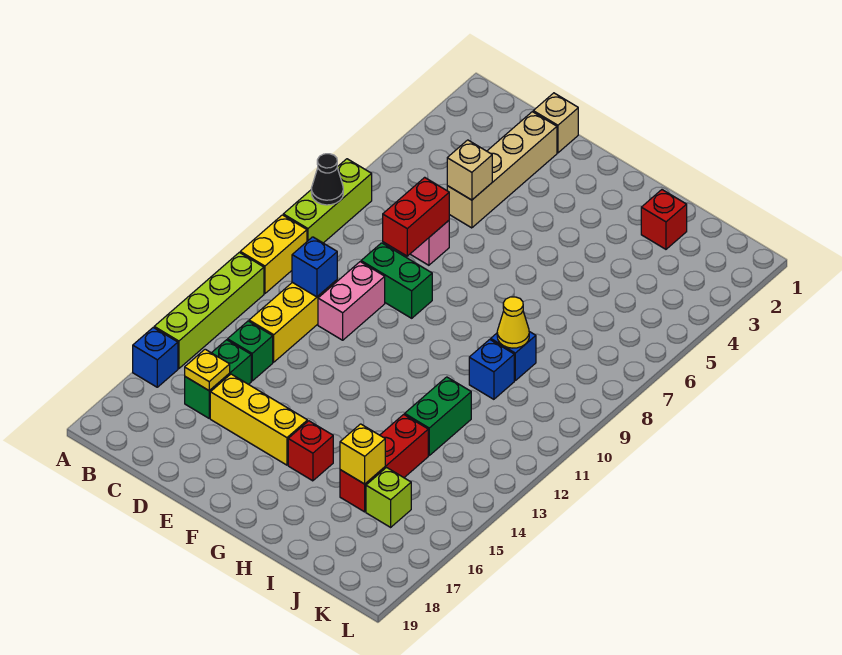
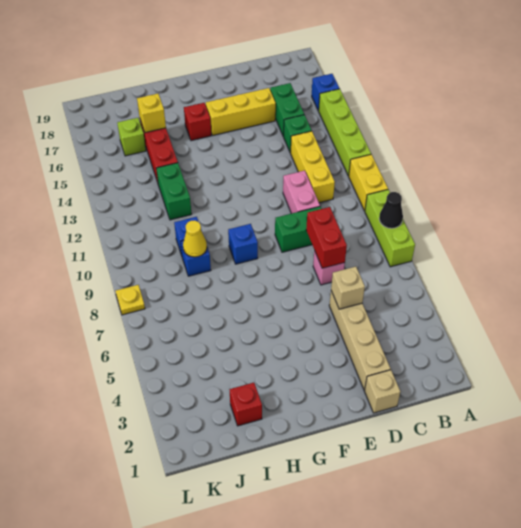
blue brick C11 level 2 -> blue brick G9 level 1
yellow plate C16 level 2 -> yellow plate L8 level 1

